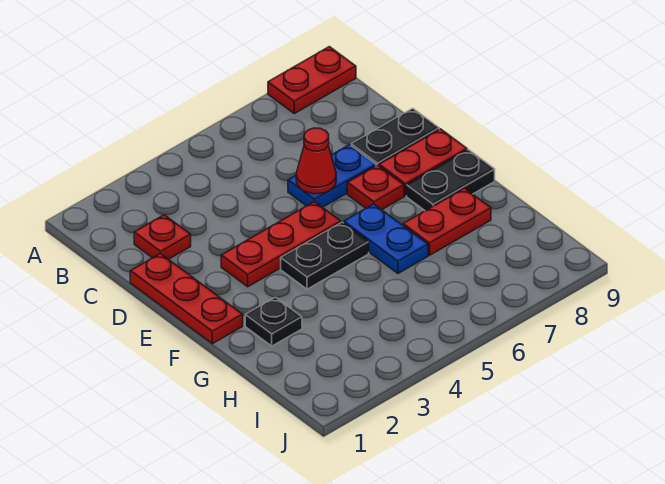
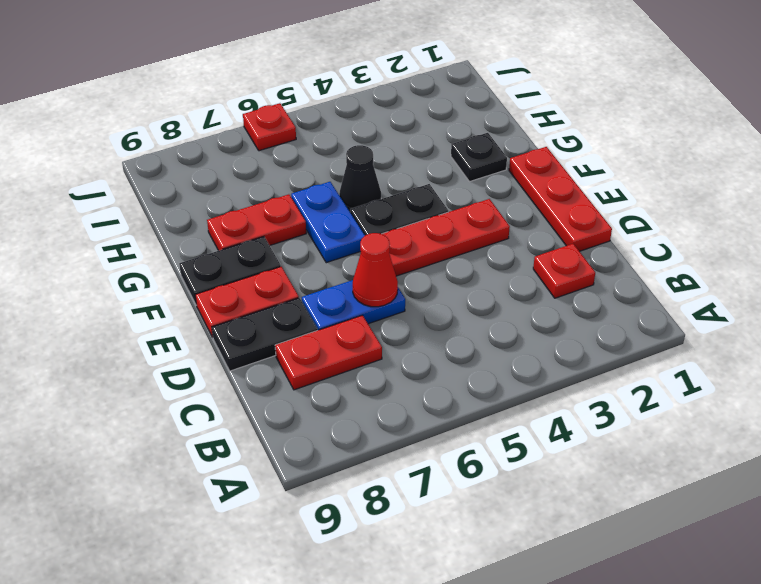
red plate A8:A9 level 1 -> red plate C7:C8 level 1
red plate E7 level 1 -> red plate J6 level 1
none -> black cone G5 level 1

